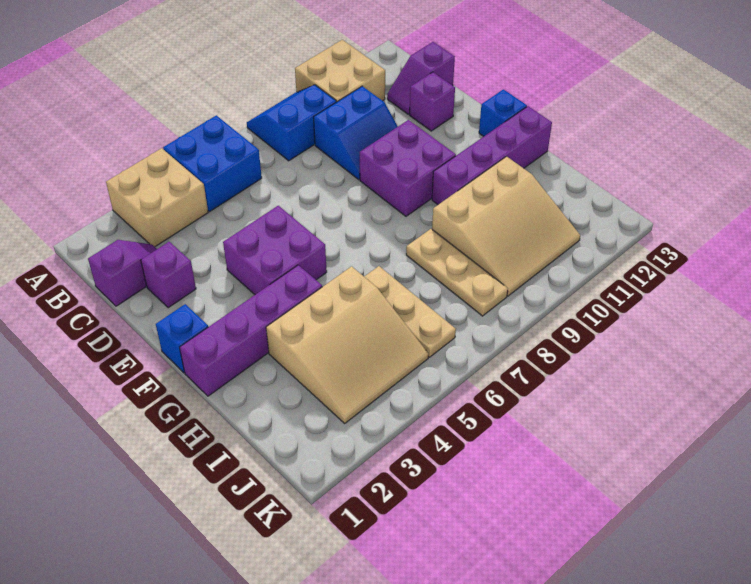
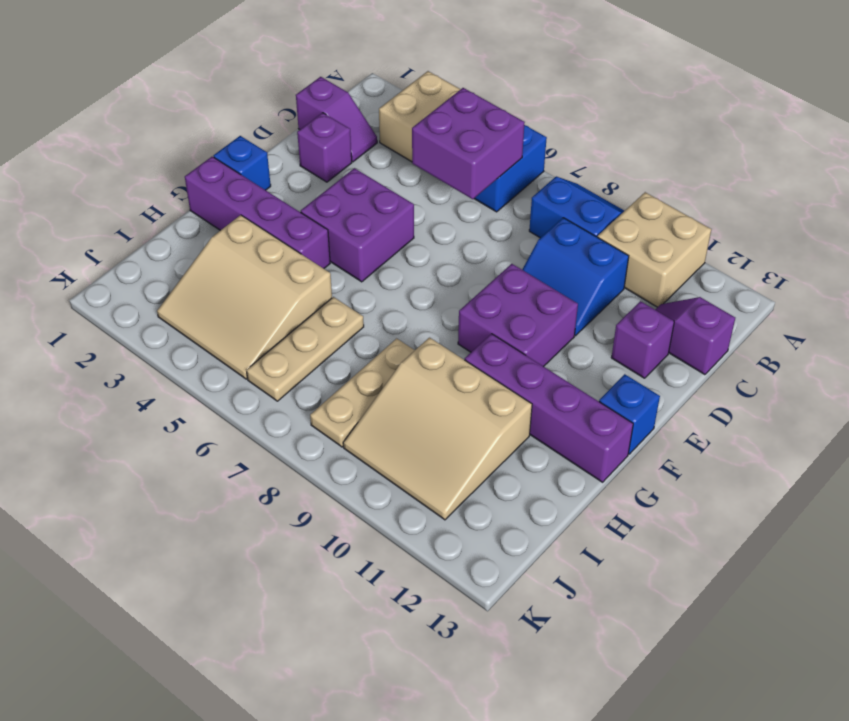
none -> purple brick B5:C6 level 2

